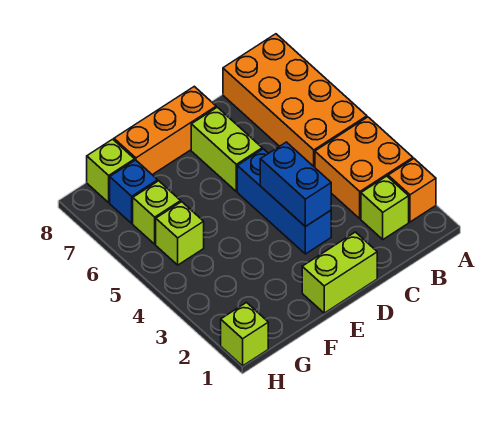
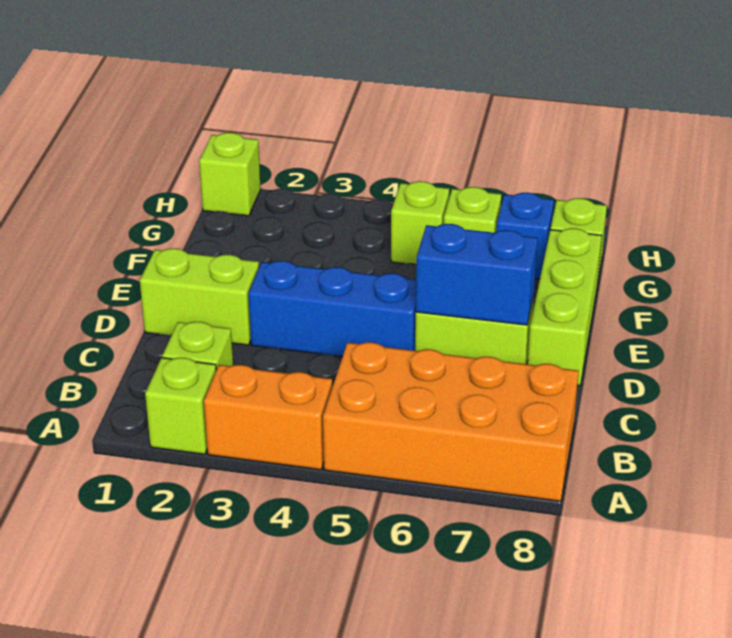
orange brick A2 level 1 -> lime brick A2 level 1
orange brick A3:B4 level 1 -> orange brick A3:A4 level 1
lime brick D1:E1 level 1 -> lime brick D1:D2 level 1
blue brick D3:D4 level 2 -> blue brick D6:D7 level 2
orange brick D8:F8 level 1 -> lime brick D8:F8 level 1

